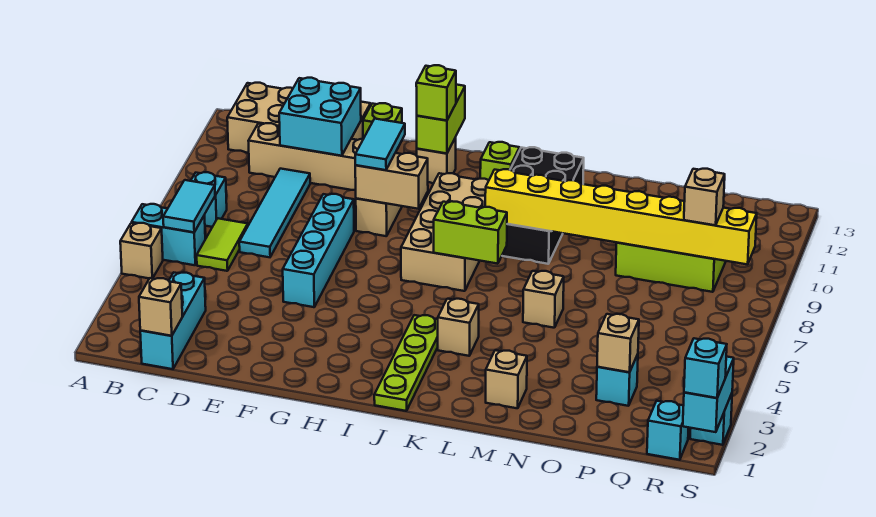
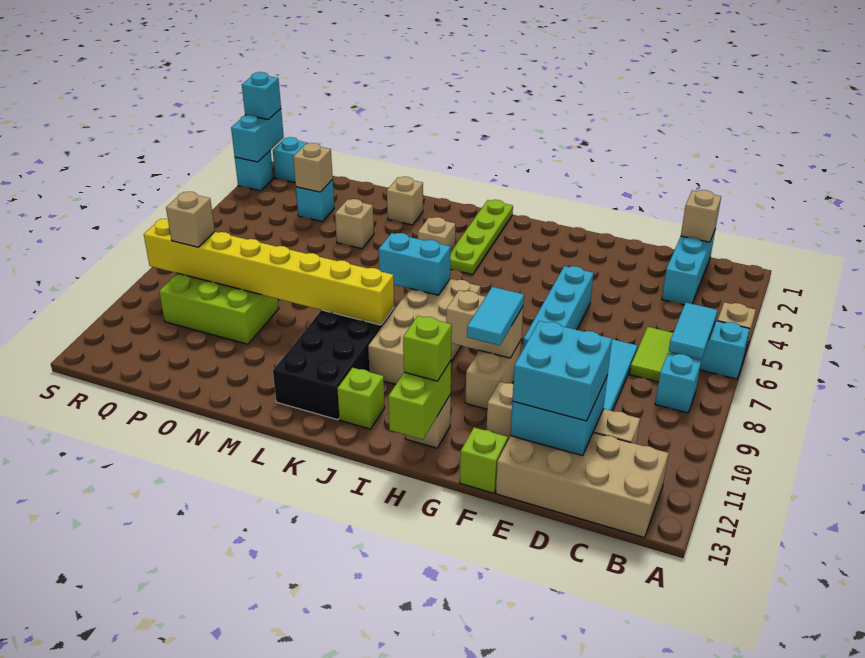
none -> cyan brick D11:E12 level 3
lime brick J7:K7 level 2 -> cyan brick J7:K7 level 2
tan brick M6 level 1 -> tan brick N4 level 1

